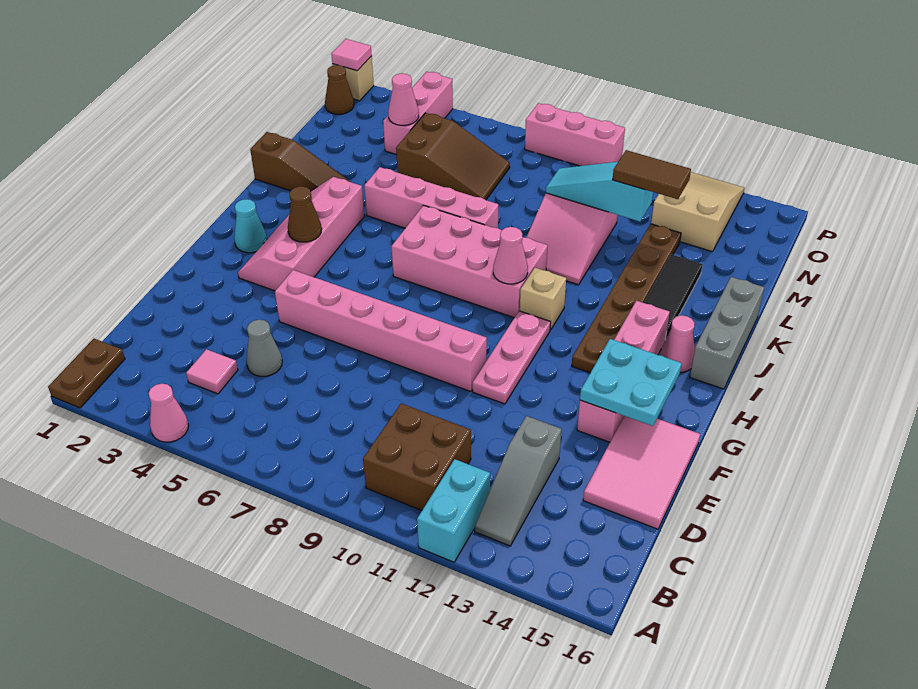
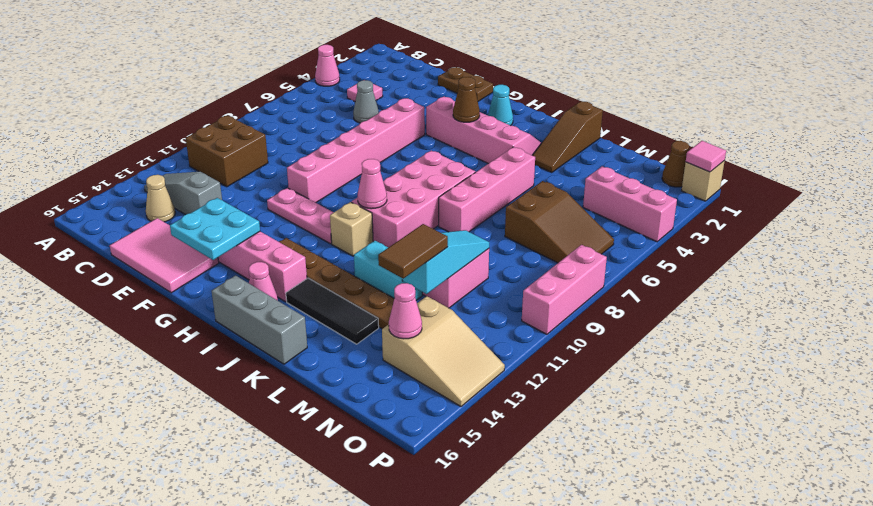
brown plate A1:B1 level 1 -> brown plate E1:F1 level 1
cyan brick A12:B12 level 1 -> cyan brick K12:L12 level 1
none -> tan cone C14 level 1
brown slope M5:N7 level 1 top 5 -> brown slope M6:O7 level 1 top M
pink cone N4 level 2 -> pink cone N14 level 2

